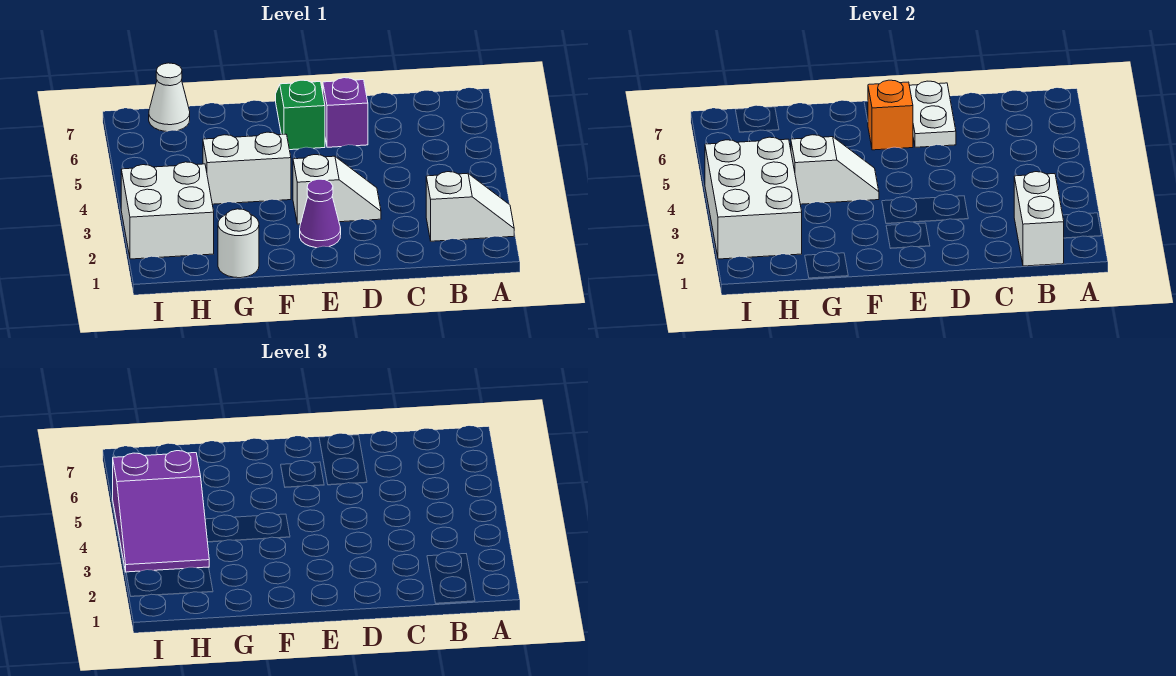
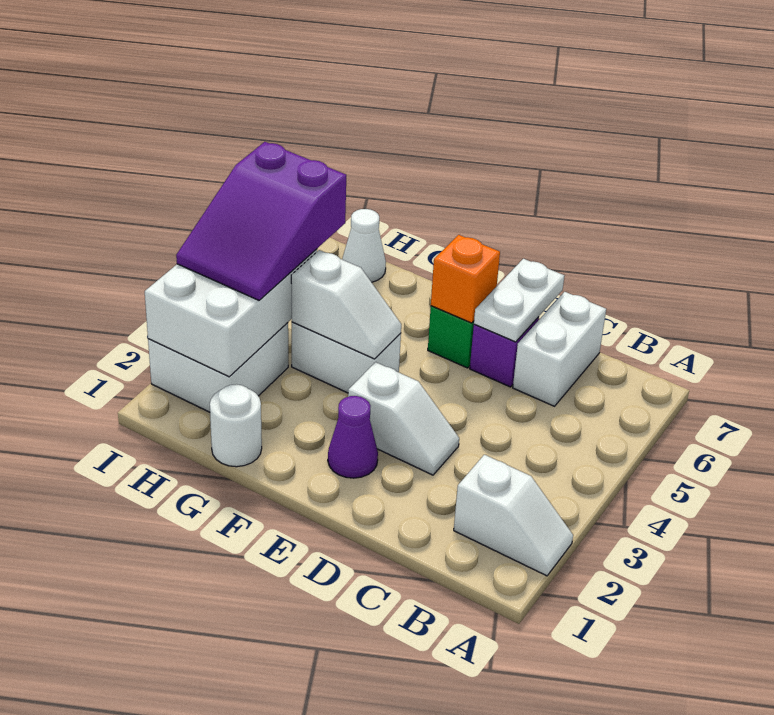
white brick B1:B2 level 2 -> white brick C6:C7 level 1

